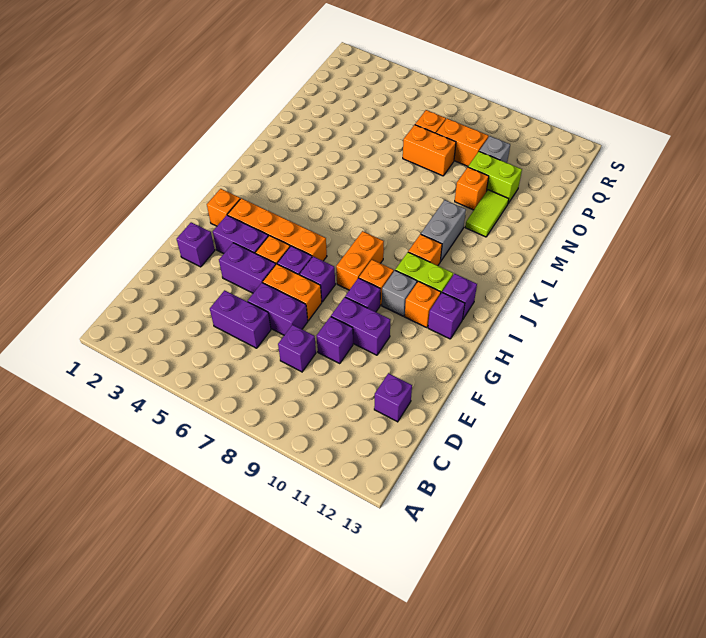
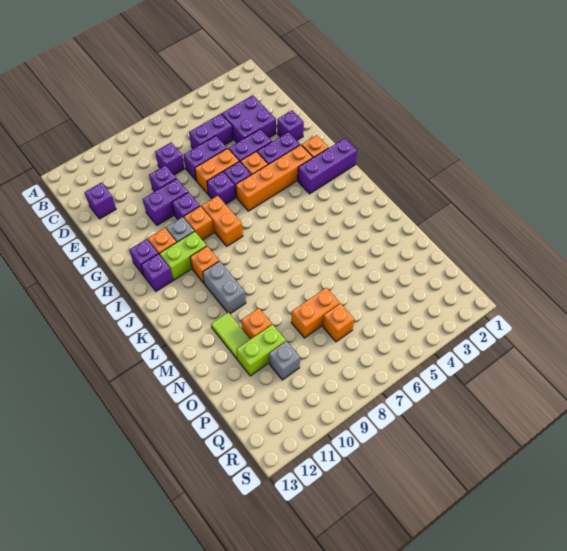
none -> purple brick D3:E4 level 1
none -> purple brick I1:I3 level 1
orange brick P8:P9 level 1 -> none

